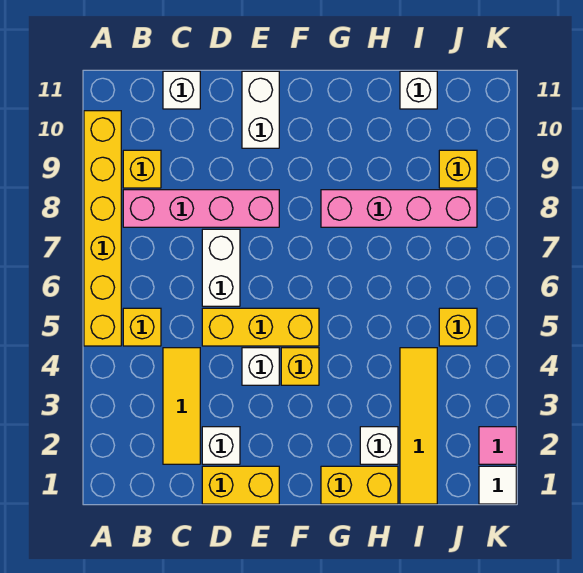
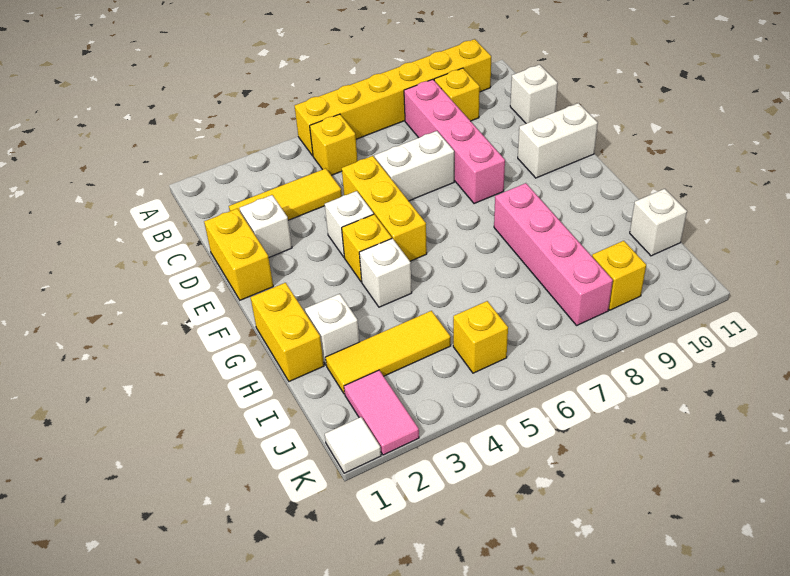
none -> white brick G4 level 1
yellow tile I1:I4 level 1 -> yellow tile I2:I4 level 1
pink tile K2 level 1 -> pink tile J2:K2 level 1

